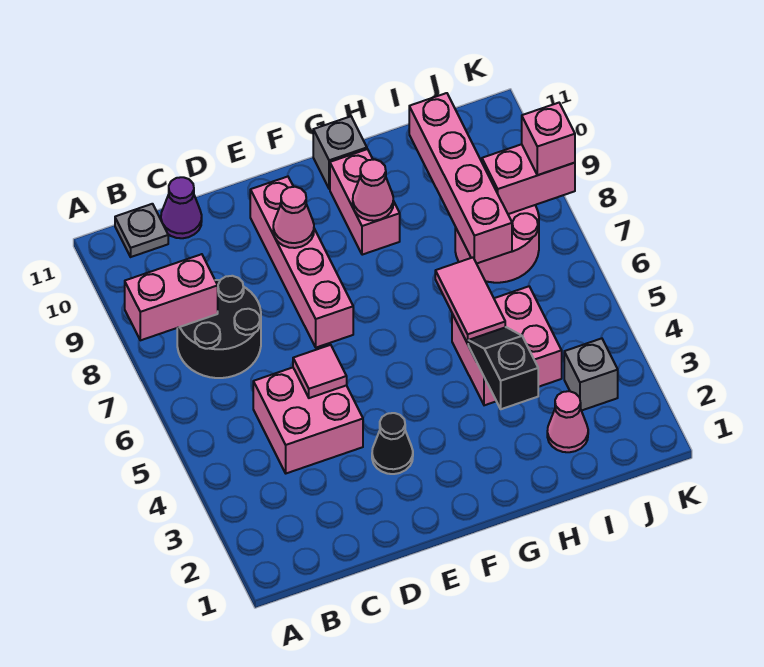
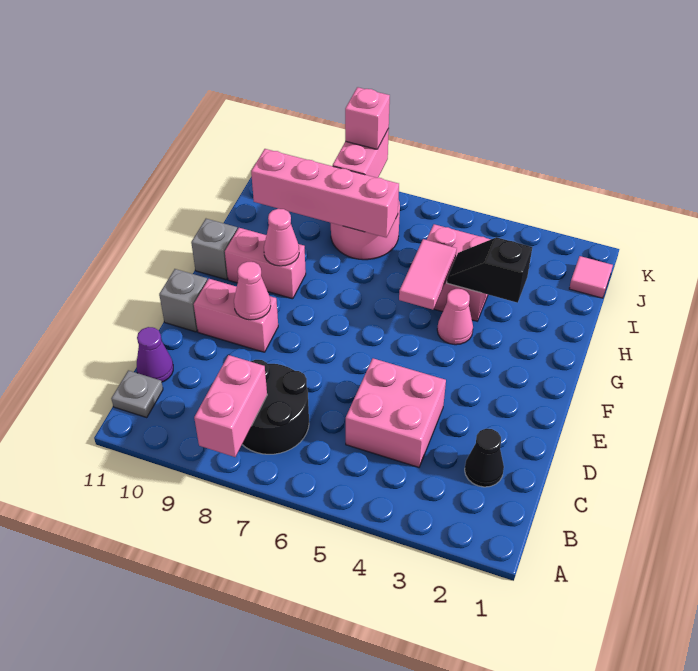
pink tile D5 level 2 -> pink tile J1 level 1
black cone E3 level 1 -> black cone C2 level 1
pink brick E7:E10 level 1 -> pink brick E9:E10 level 1
pink tile H5:H6 level 2 -> pink tile G5:H5 level 2
pink cone I2 level 1 -> pink cone G4 level 1
grey brick J3 level 1 -> grey brick E11 level 1

